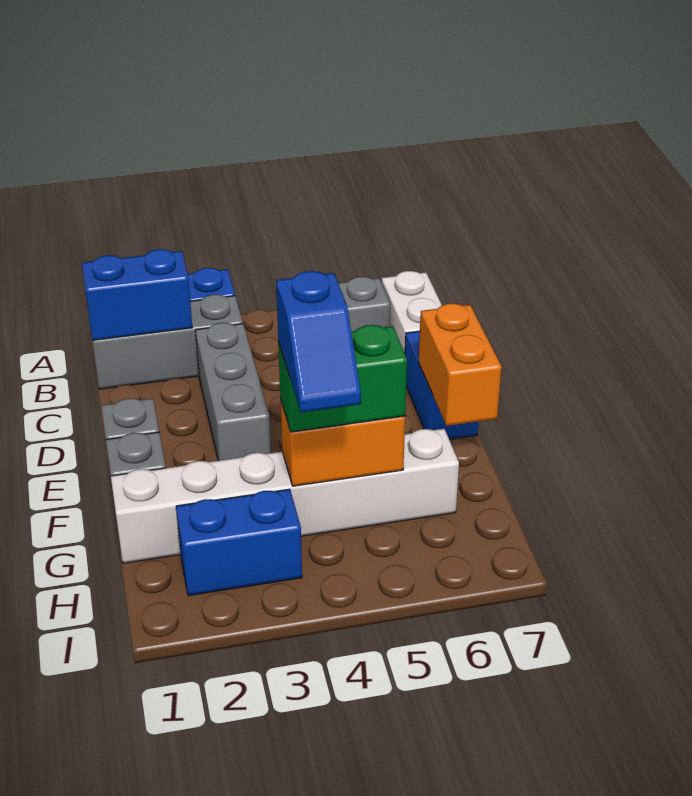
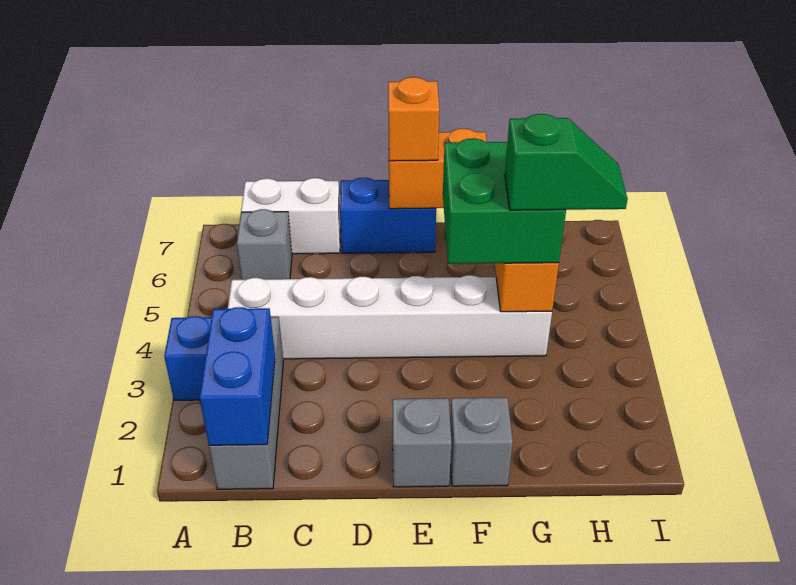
grey brick C3:E3 level 1 -> none
none -> orange brick E7 level 3
white brick G1:G6 level 1 -> white brick B4:G4 level 1
green brick G4:G5 level 3 -> green brick F4:G5 level 3
blue slope G4:H4 level 4 top G -> green slope G4:H4 level 4 top G
blue brick H2:H3 level 1 -> none

